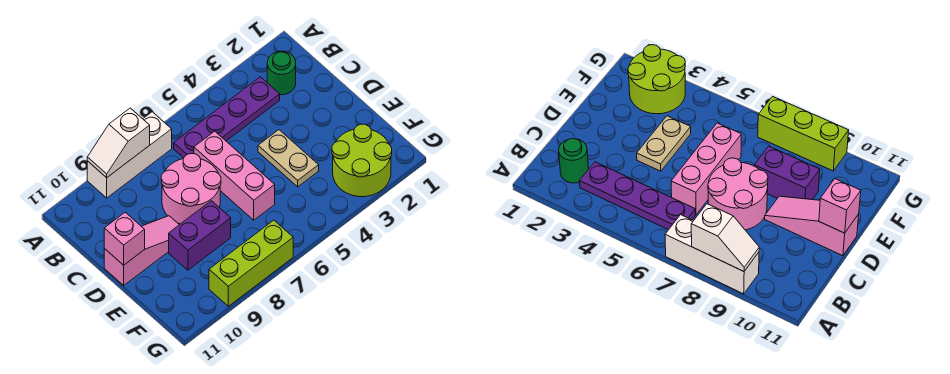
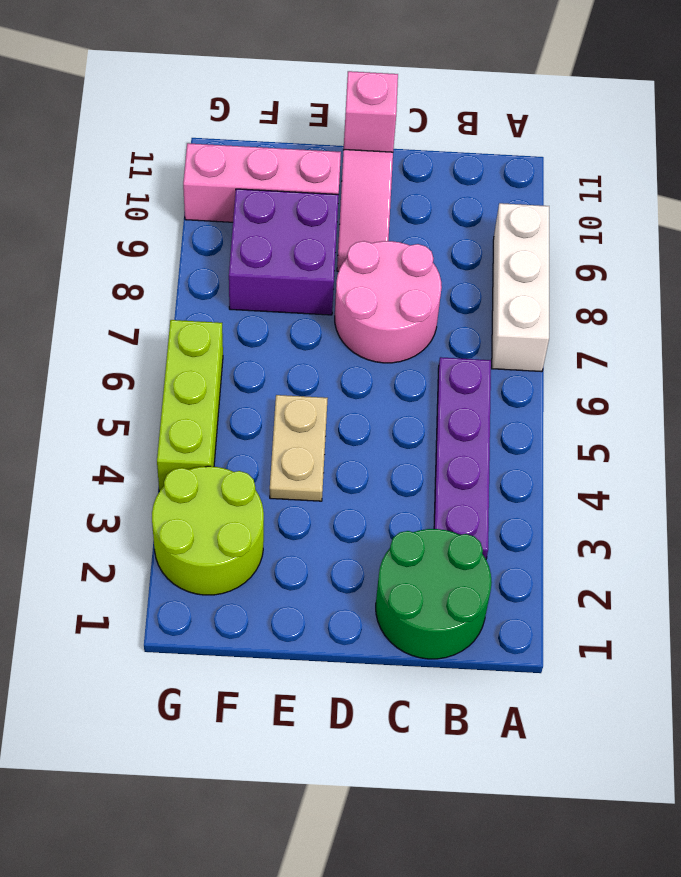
white slope A8:A9 level 2 top 8 -> none
green round brick B2 level 1 -> green round brick B1:C2 level 1
pink brick C6:E6 level 1 -> pink brick E10:G10 level 1
tan plate D4:E4 level 1 -> tan plate E4:E5 level 1
purple brick E8:E9 level 1 -> purple brick E8:F9 level 1
lime brick G7:G9 level 1 -> lime brick G4:G6 level 1

